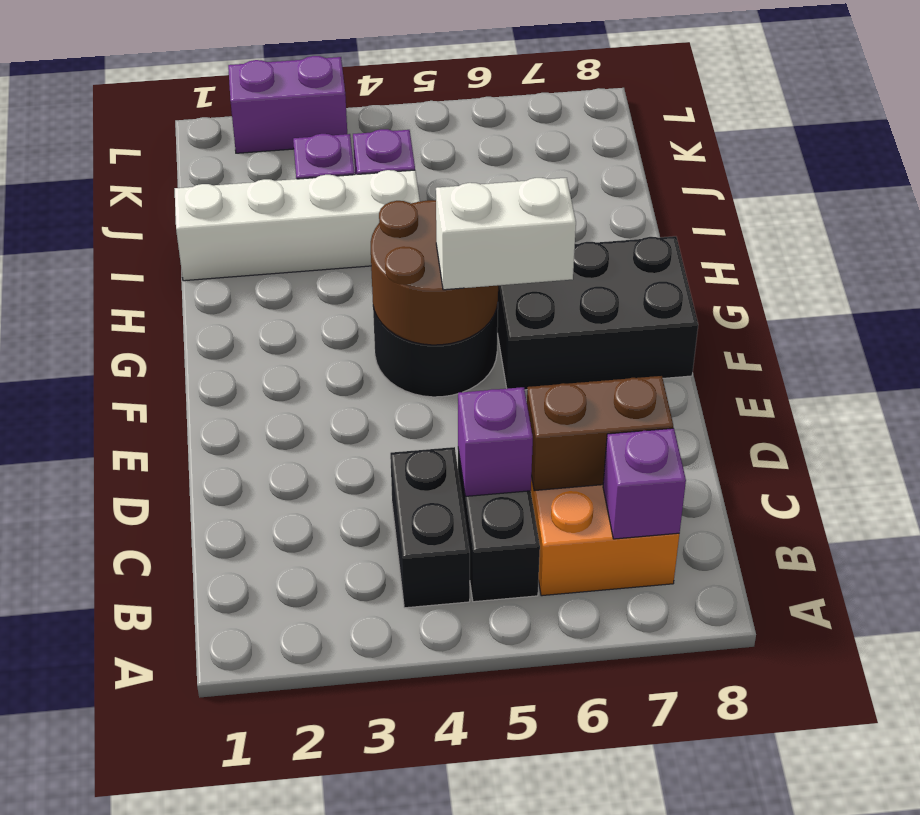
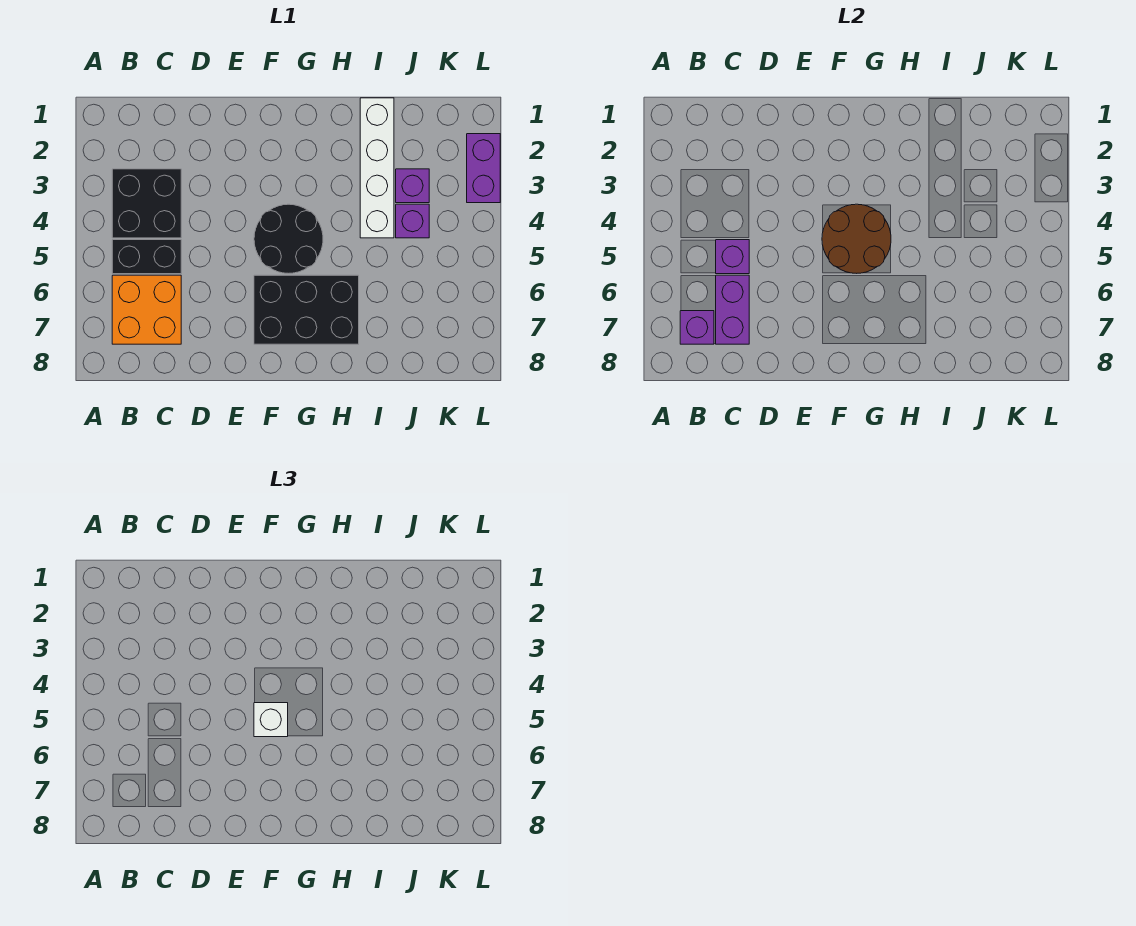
black brick B4:C4 level 1 -> black brick B3:C4 level 1
brown brick C6:C7 level 2 -> purple brick C6:C7 level 2
white brick F5:F6 level 3 -> white brick F5 level 3
black brick F6:G8 level 1 -> black brick F6:H7 level 1

